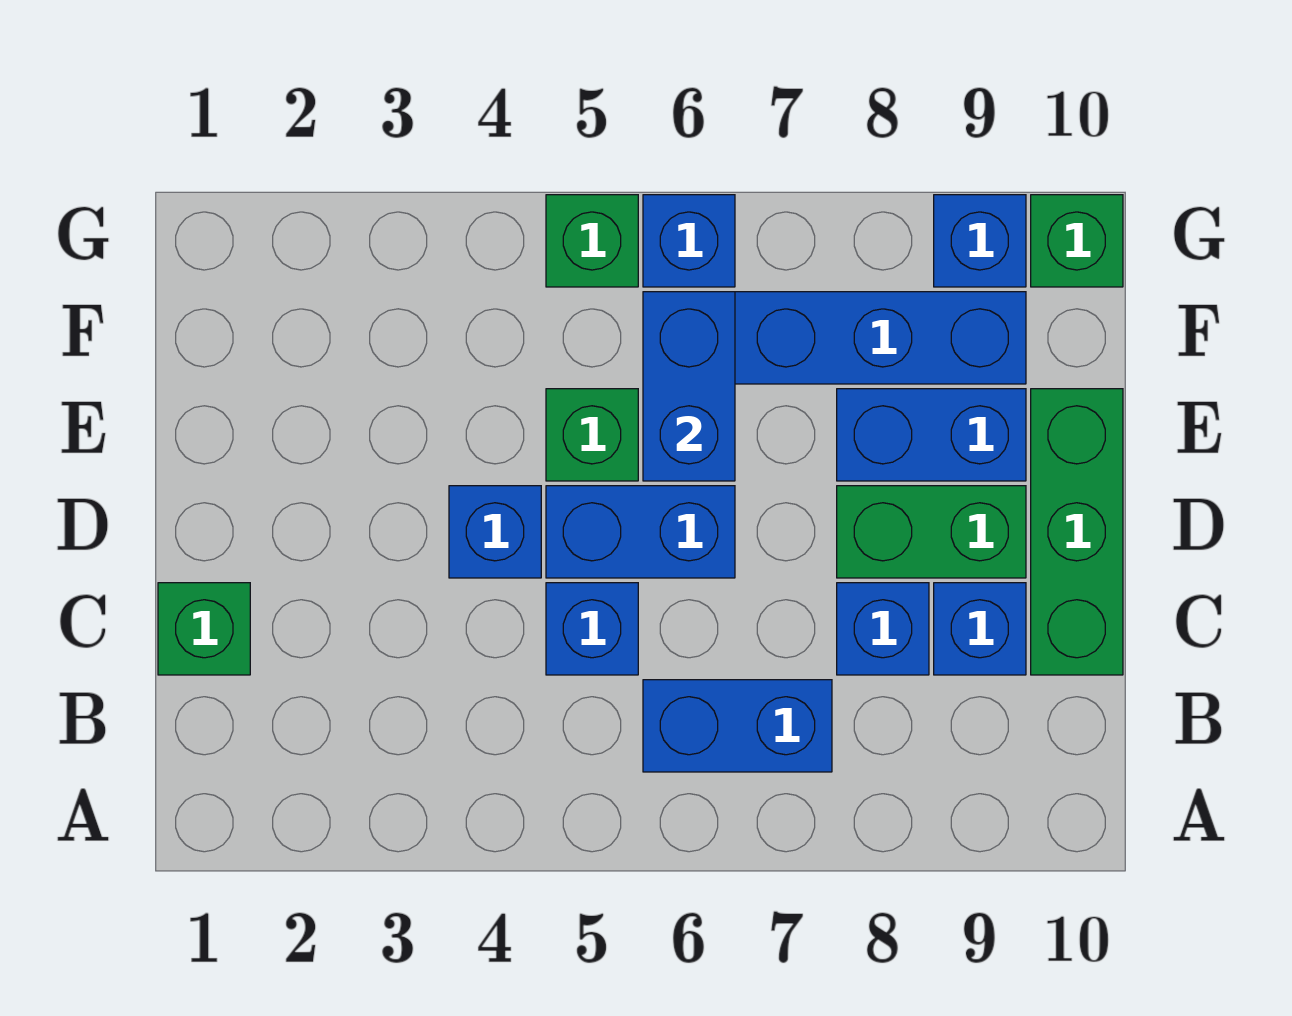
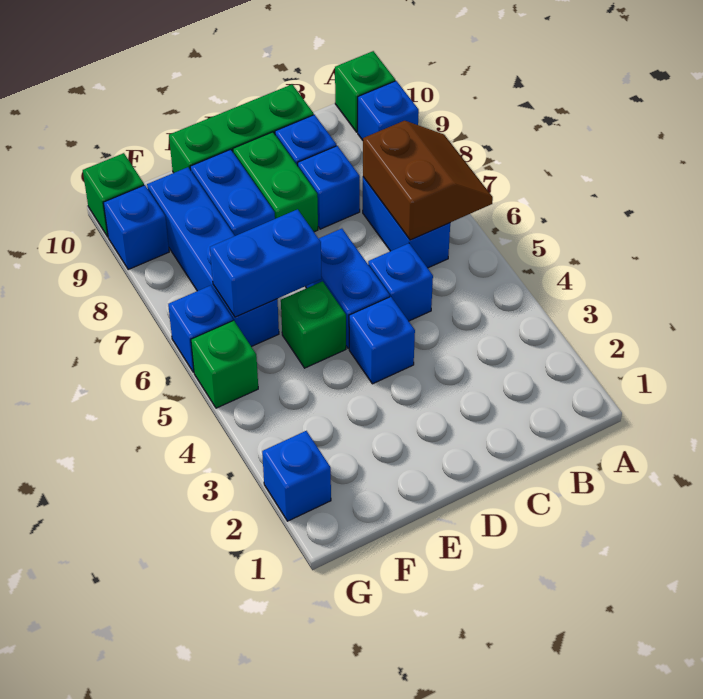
none -> brown slope A6:B7 level 2 top B
none -> blue brick A9 level 1
green brick C1 level 1 -> green brick A10 level 1
none -> blue brick G2 level 1

